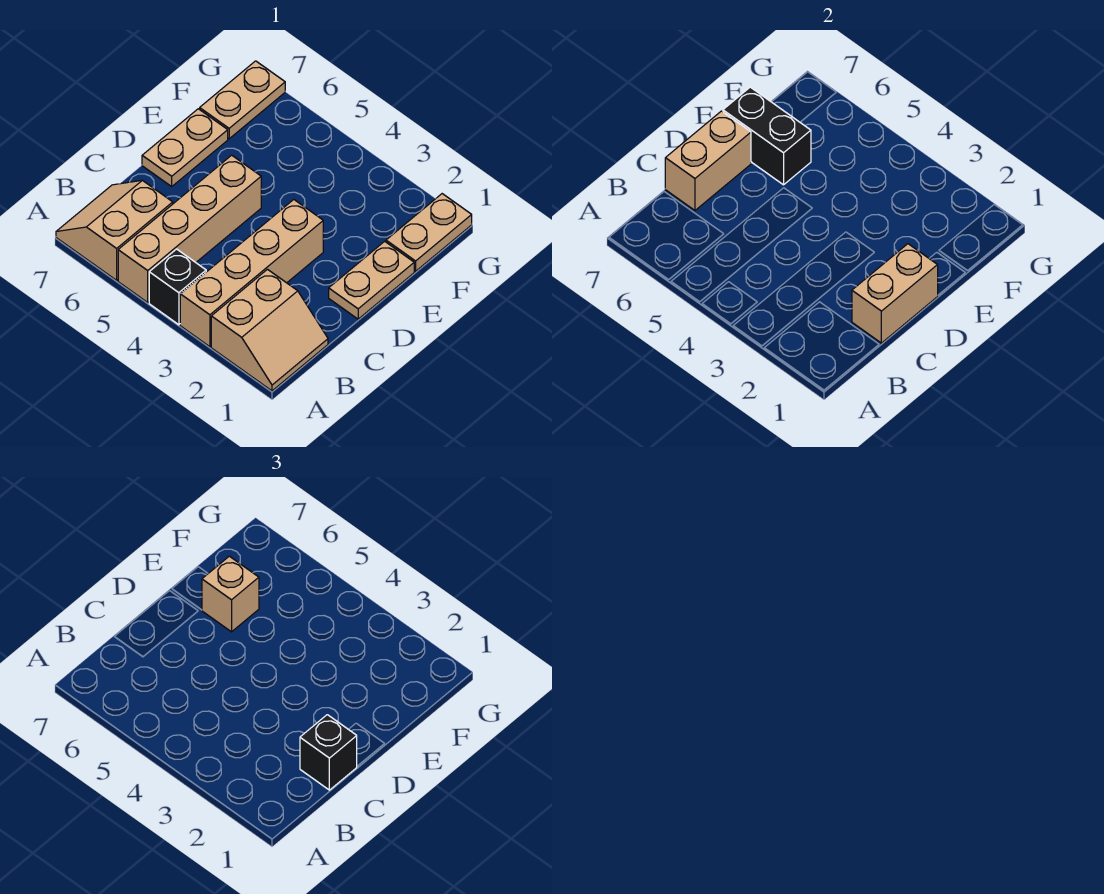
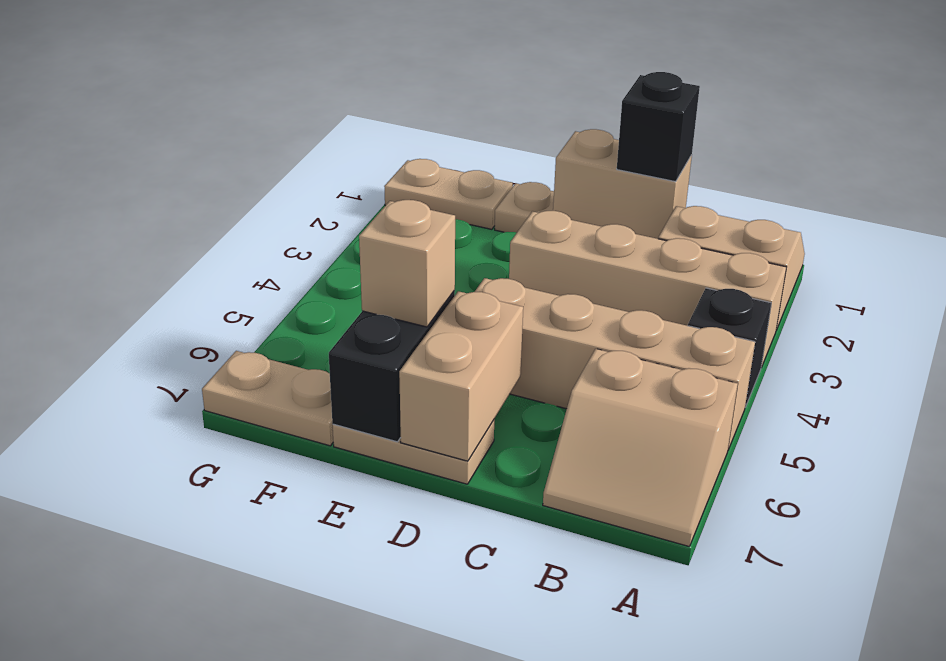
tan brick C7:D7 level 2 -> tan brick D6:D7 level 2

